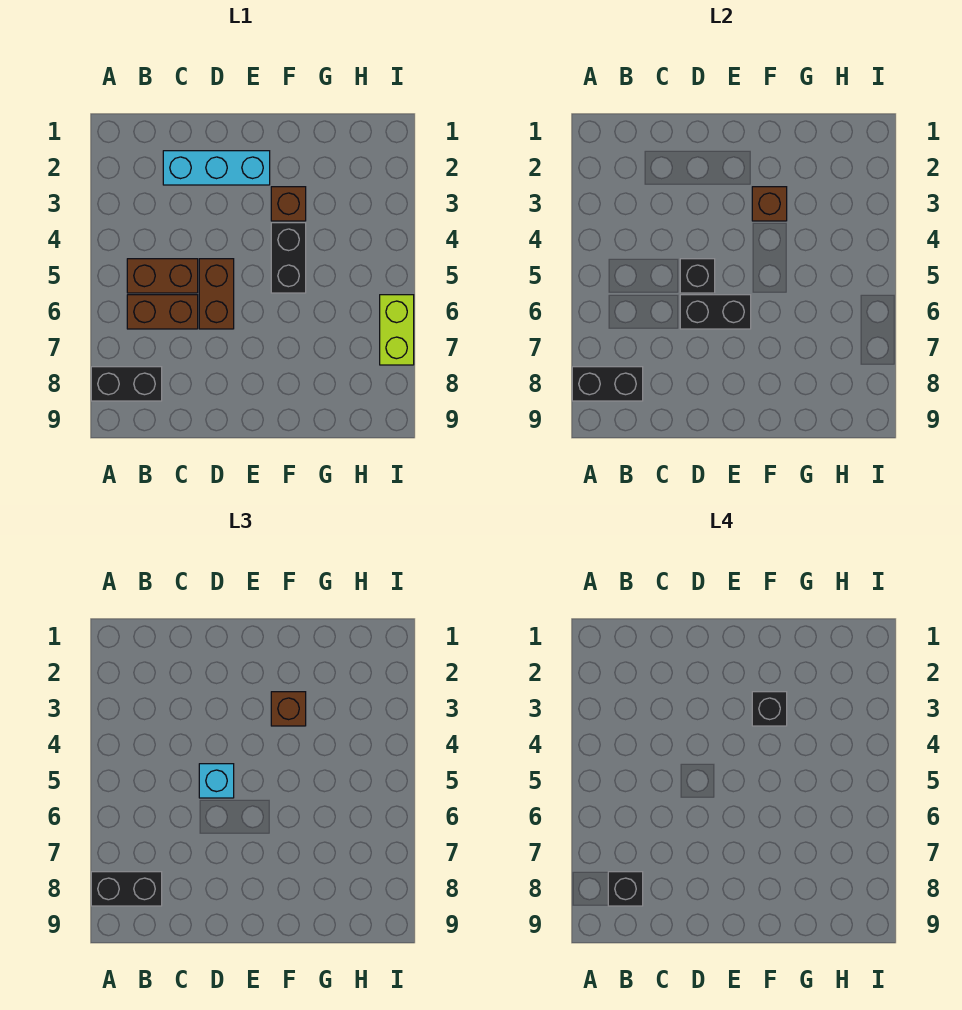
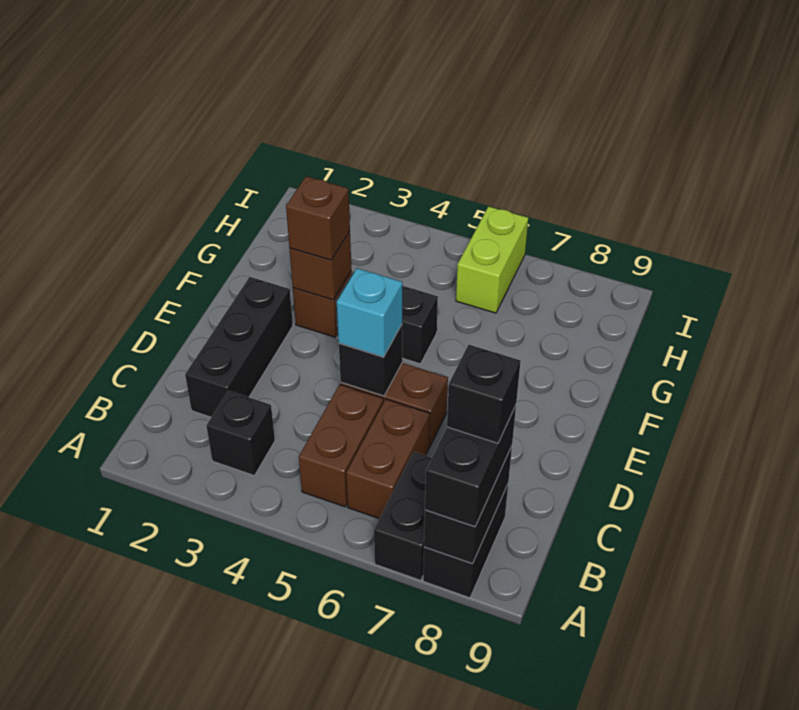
cyan brick C2:E2 level 1 -> black brick C2:E2 level 1
black brick D6:E6 level 2 -> black brick A7:B7 level 1
black brick F3 level 4 -> black brick B3 level 1
lime brick I6:I7 level 1 -> lime brick H6:I6 level 1

